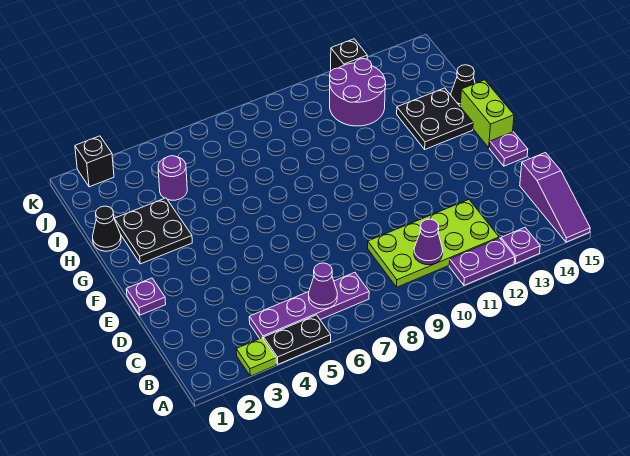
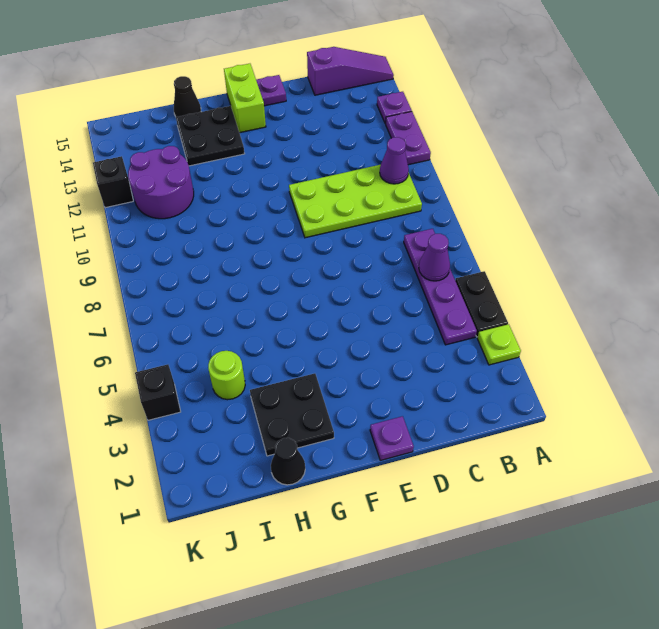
lime plate B9:C12 level 1 -> lime plate B9:E10 level 1
lime brick F15:G15 level 1 -> lime brick F14:F15 level 1
purple round brick I4 level 1 -> lime round brick I4 level 1
black brick K2 level 1 -> black brick K4 level 1

